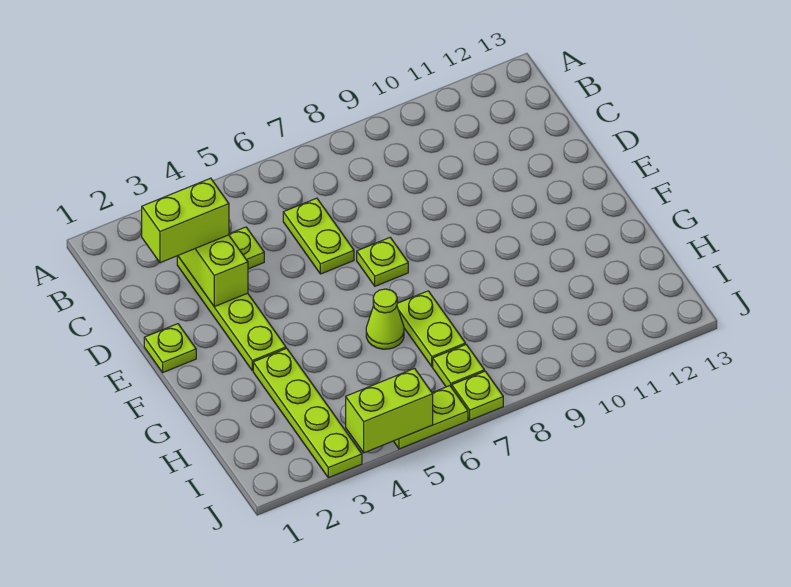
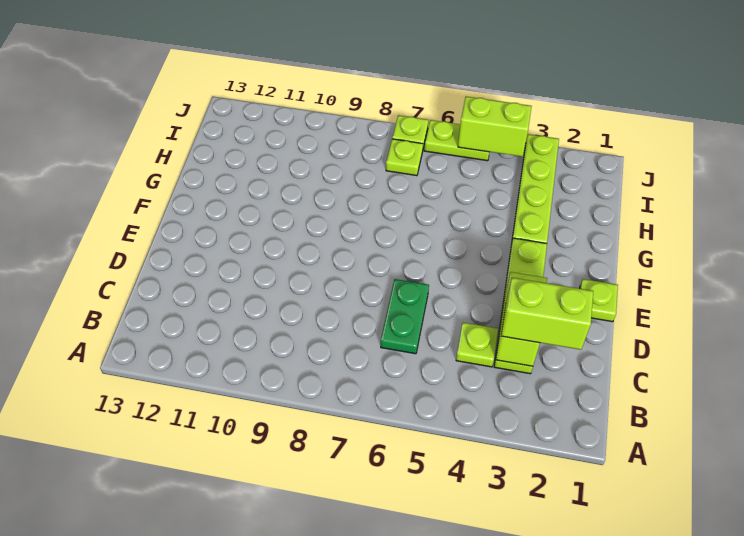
lime plate C6:D6 level 1 -> green plate C6:D6 level 1
lime plate E7 level 1 -> none
lime cone G6 level 1 -> none
lime plate G7:H7 level 1 -> none

